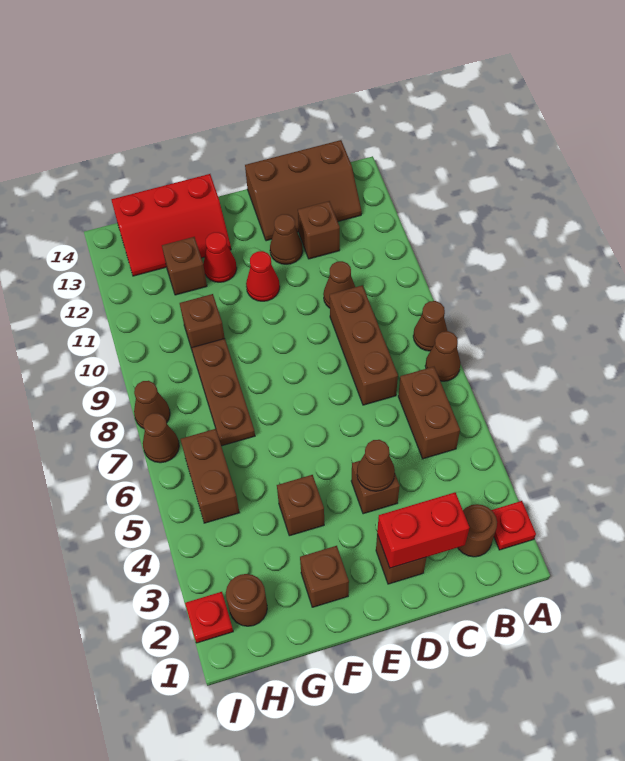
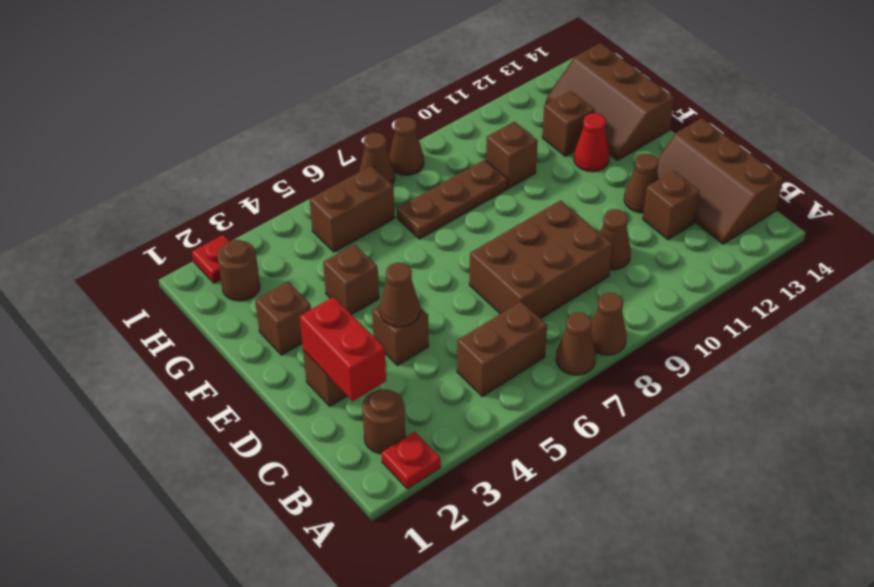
brown brick C7:C9 level 1 -> brown brick C7:D9 level 1
red cone E11 level 1 -> none
red slope F13:H14 level 1 top 14 -> brown slope F13:H14 level 1 top 14

